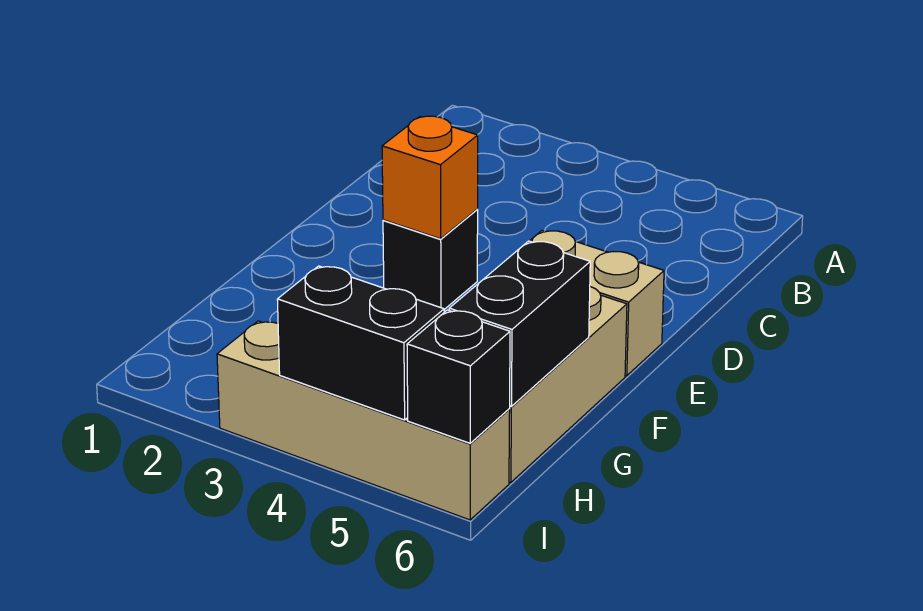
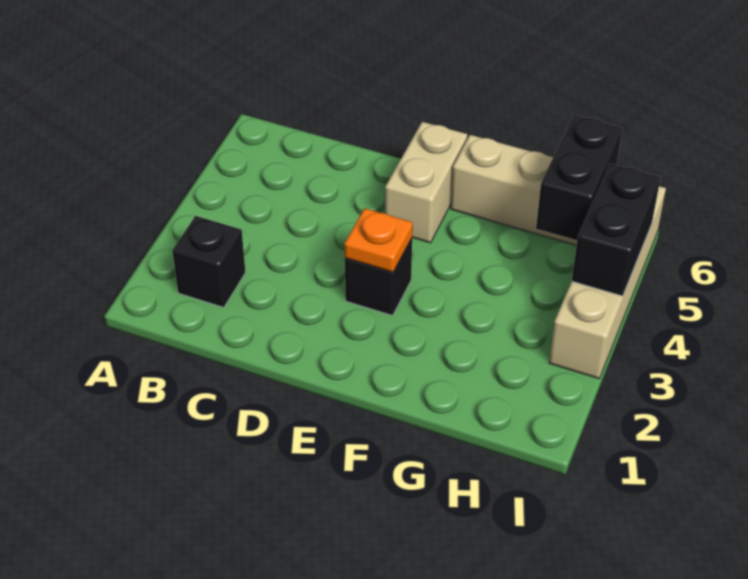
orange brick E3 level 2 -> orange plate E3 level 2
black brick G6:H6 level 2 -> black brick H5:H6 level 2
black brick I6 level 2 -> black brick B2 level 1

